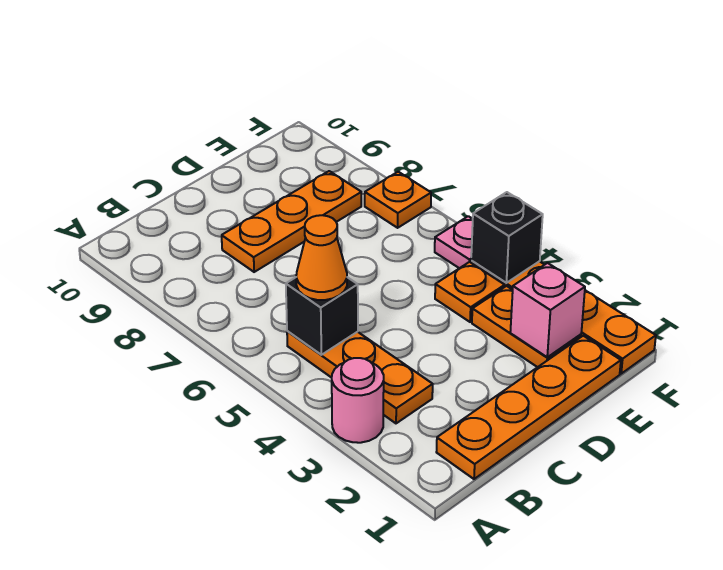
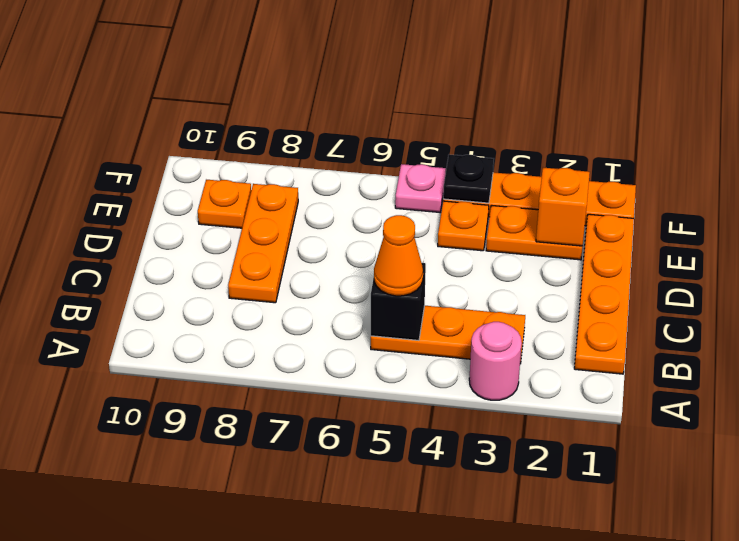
pink brick E2 level 2 -> orange brick E2 level 2
black brick F4 level 2 -> black plate F4 level 2
orange plate F7 level 1 -> orange plate E9 level 1

